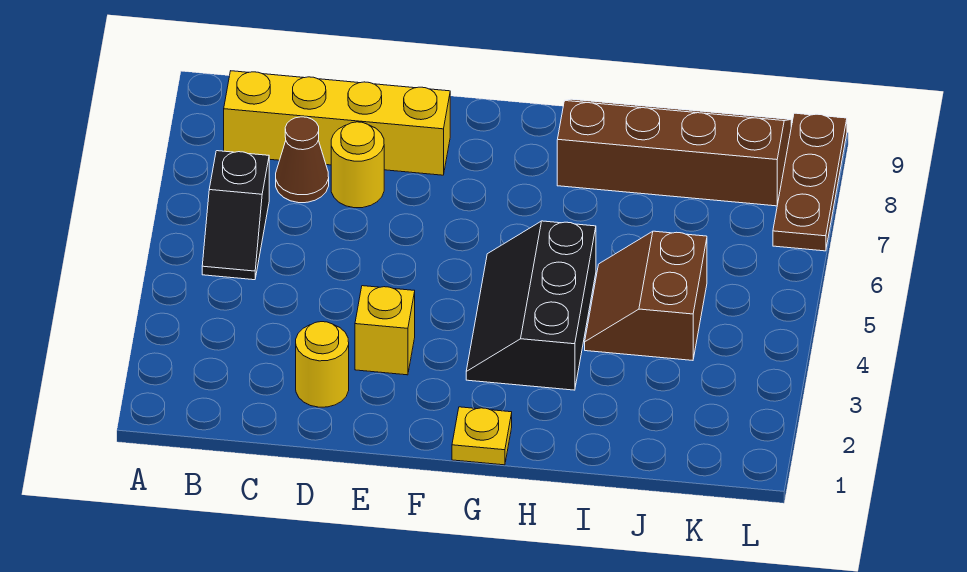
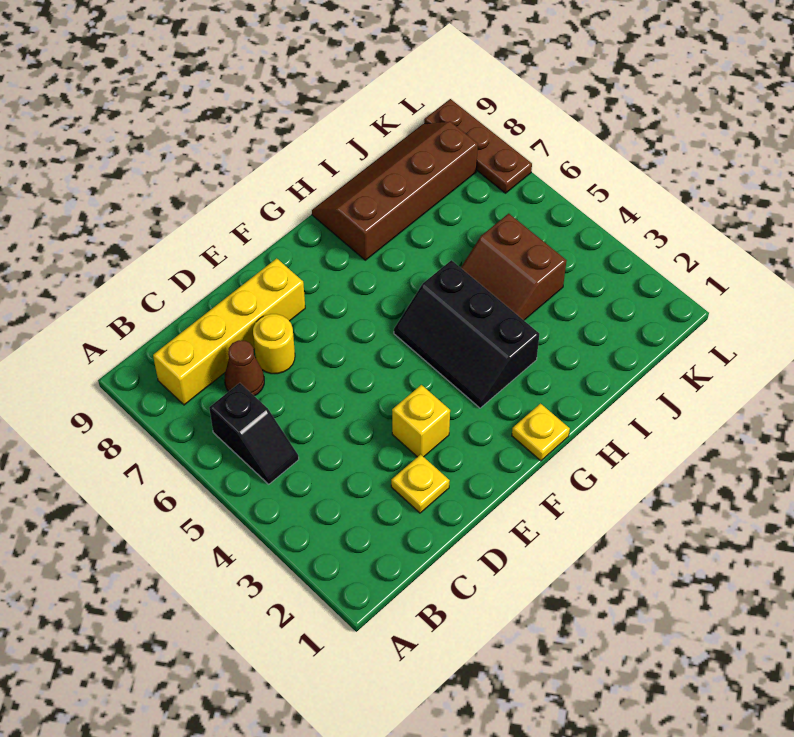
yellow round brick D2 level 1 -> yellow plate D2 level 1

